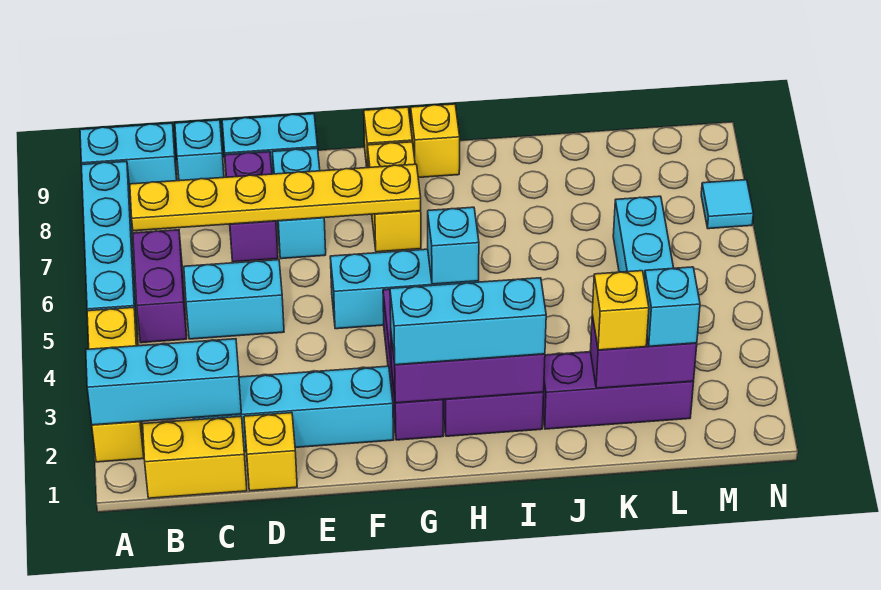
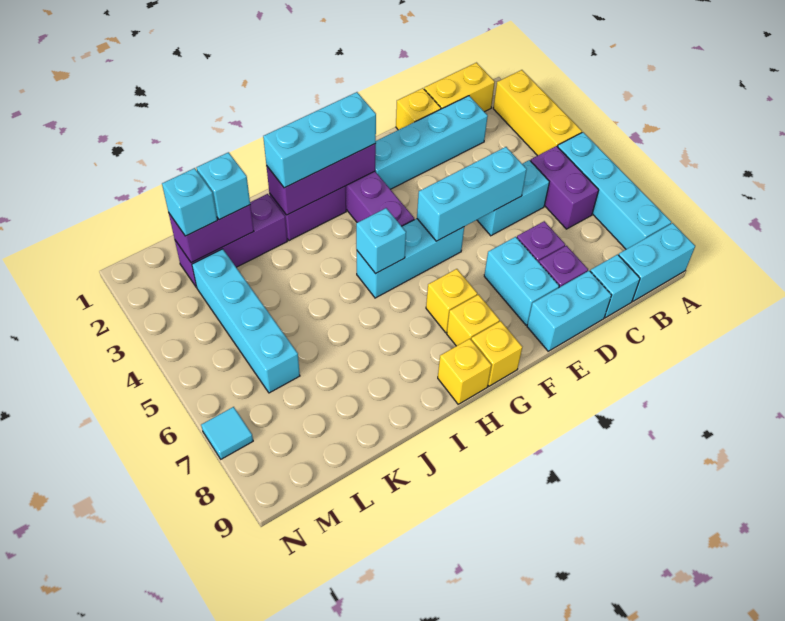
cyan brick A2:C2 level 2 -> cyan brick D5:F5 level 2
yellow plate B7:G7 level 2 -> none
yellow brick K2 level 3 -> cyan brick K2 level 3

